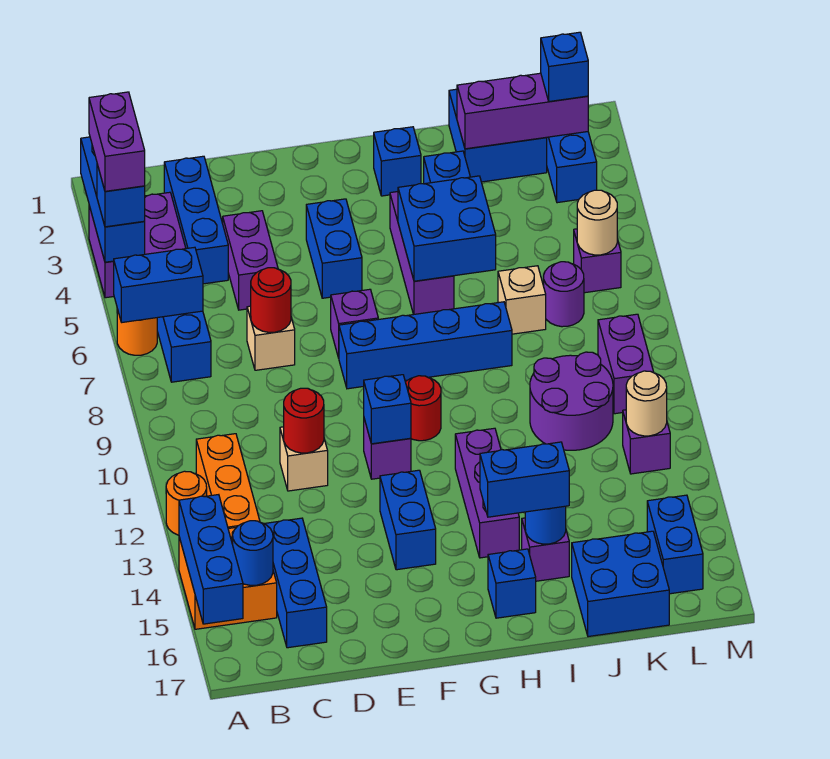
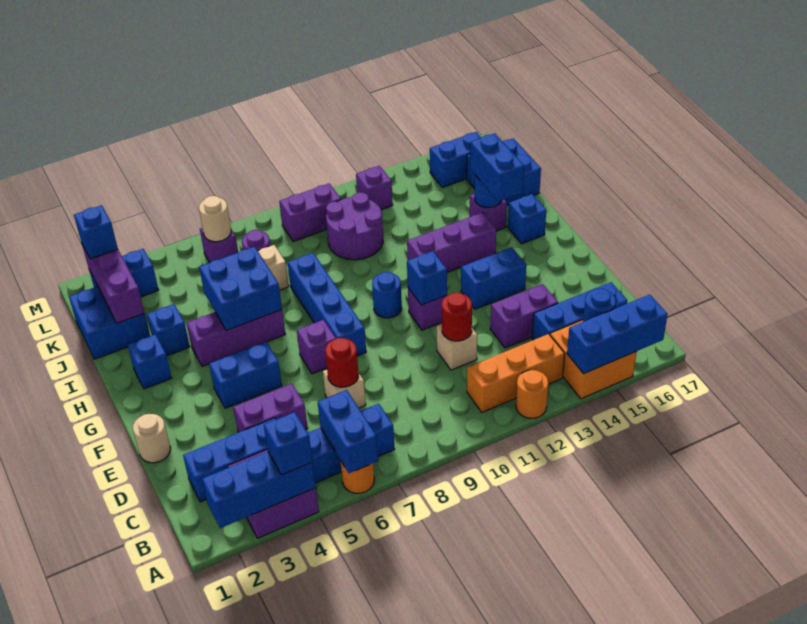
purple brick A3:A4 level 4 -> purple brick D13:D14 level 1
red round brick G10 level 1 -> blue round brick G10 level 1
tan round brick L12 level 2 -> tan round brick E1 level 1

